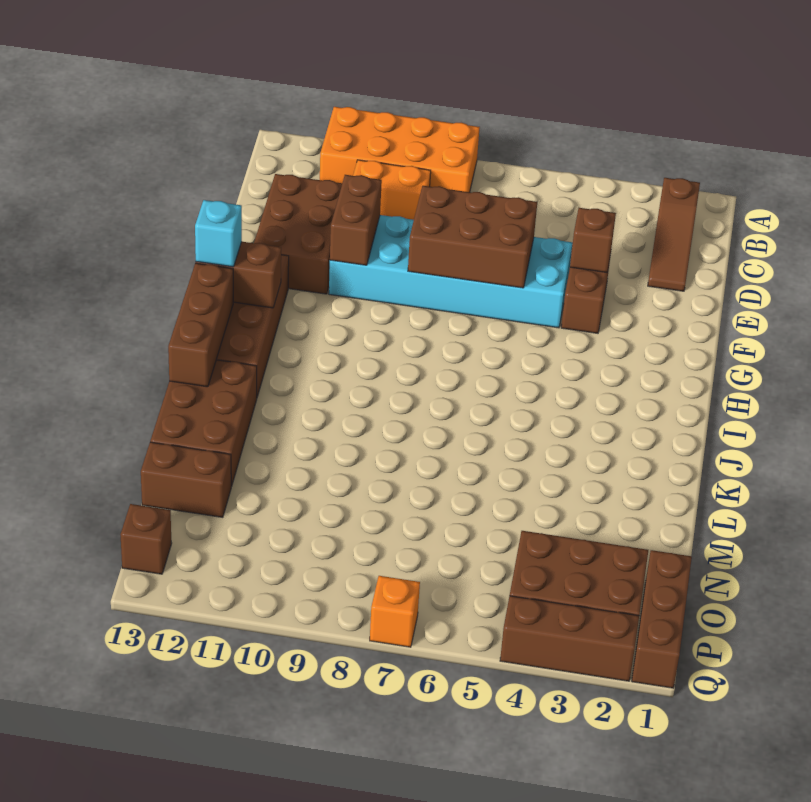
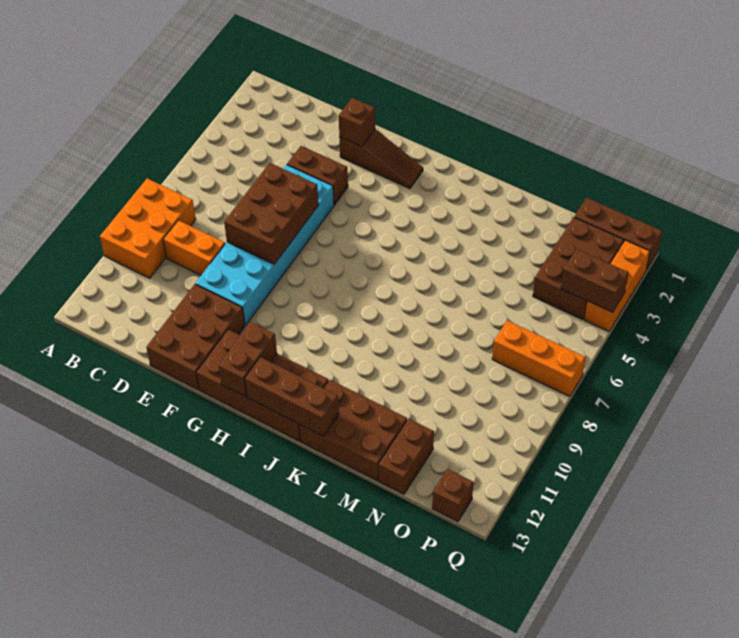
orange brick A8:B11 level 1 -> orange brick A8:B10 level 1
brown slope B2:D2 level 1 top B -> brown slope F2:H2 level 1 top F
orange brick C9:C10 level 1 -> orange brick C9:D9 level 1
brown brick D11:F12 level 1 -> brown brick E11:F13 level 1
brown brick E4 level 2 -> brown brick F2 level 2
brown brick E10:F10 level 2 -> brown brick P4:Q4 level 2
cyan brick H13 level 3 -> none
brown brick Q2:Q4 level 1 -> orange brick Q2:Q4 level 1
orange brick Q7 level 1 -> orange brick O7:Q7 level 1

